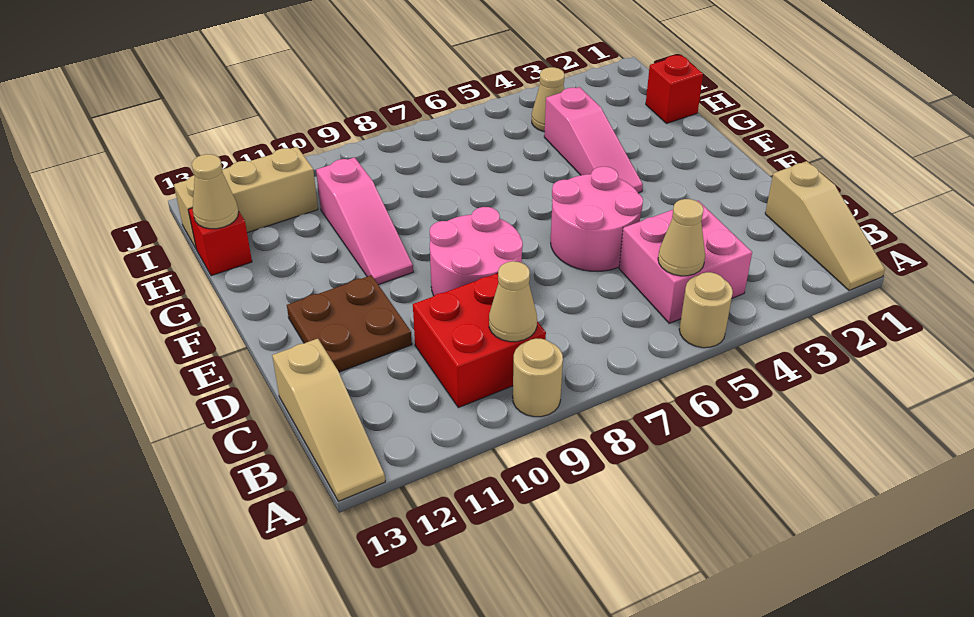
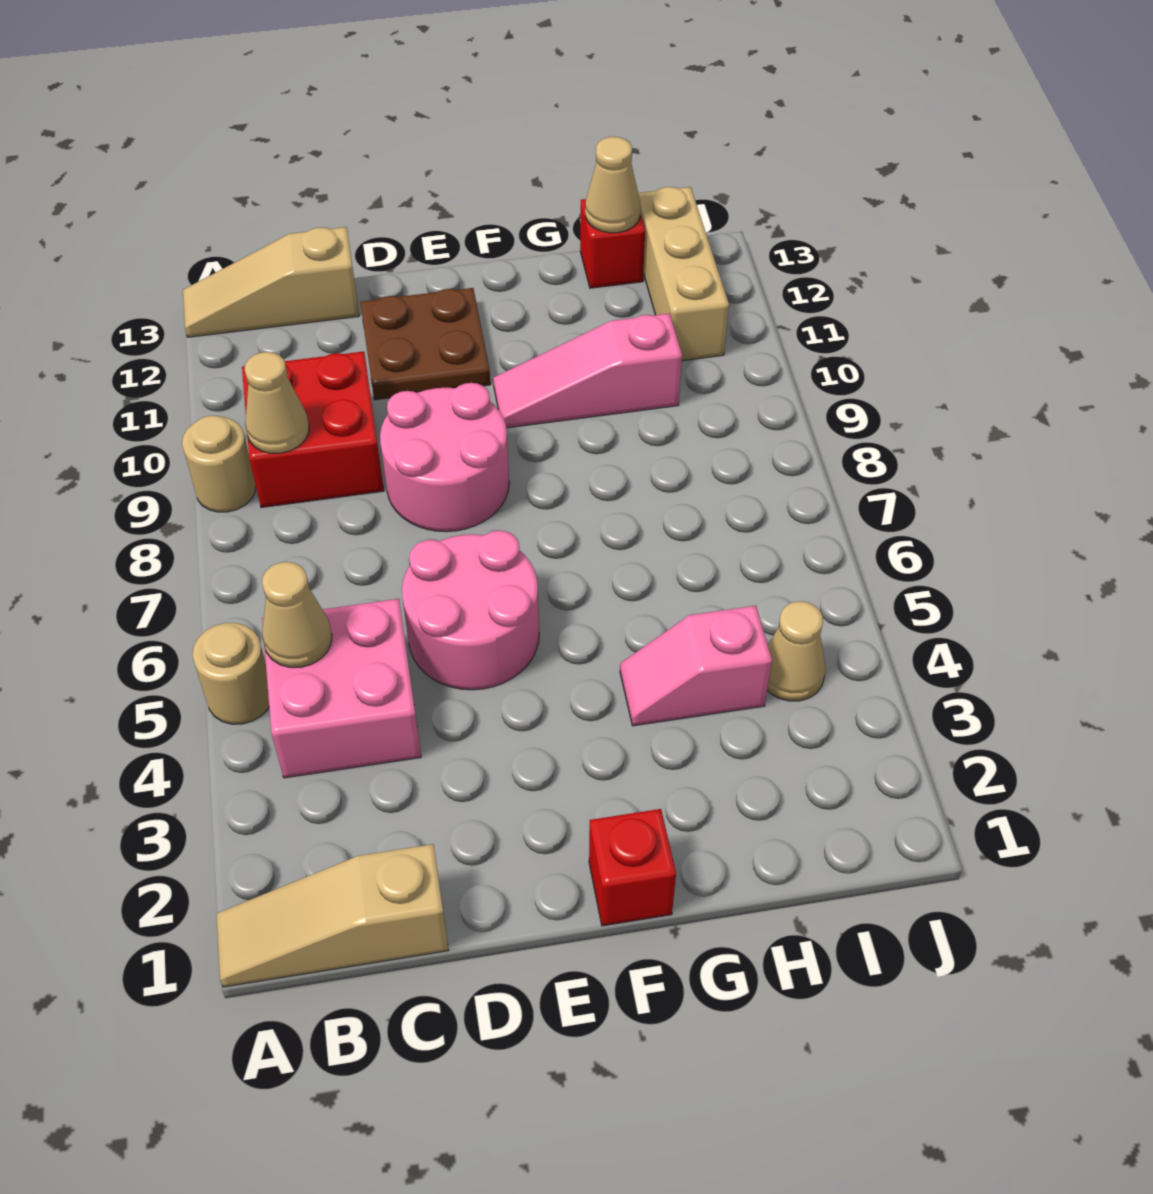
pink slope F4:H4 level 1 top H -> pink slope G4:H4 level 1 top H
red brick H1 level 1 -> red brick F1 level 1

